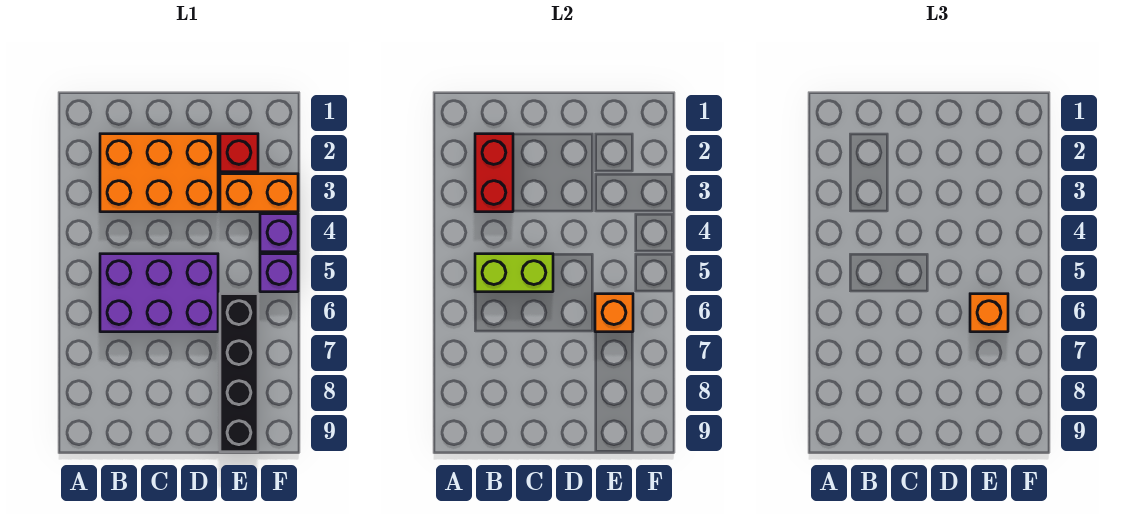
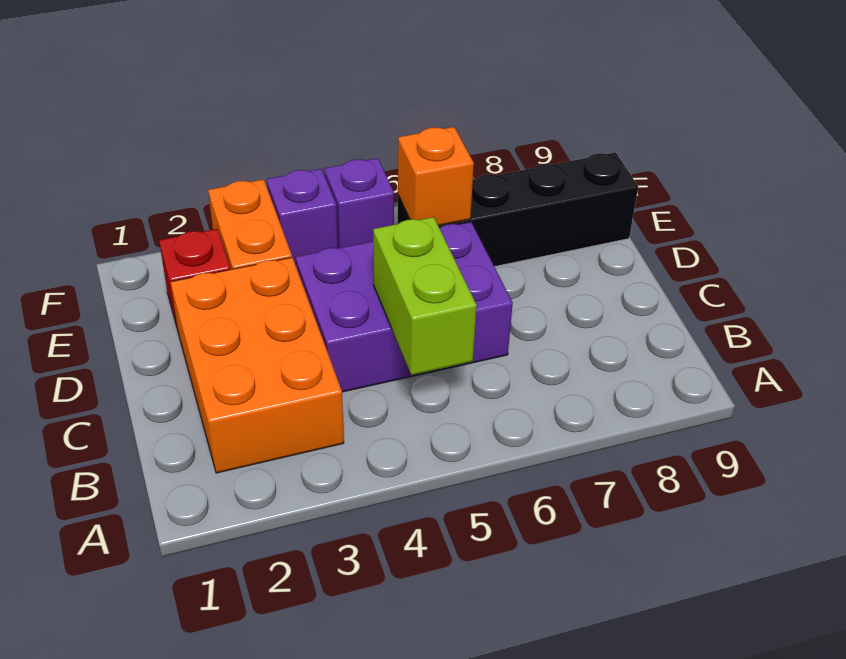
red brick B2:B3 level 2 -> none
purple brick B5:D6 level 1 -> purple brick C4:D6 level 1
orange brick E6 level 3 -> none

